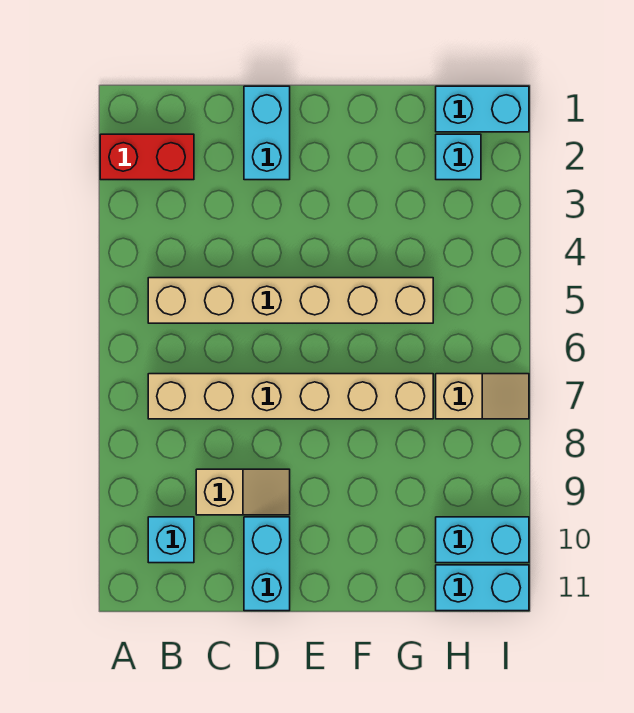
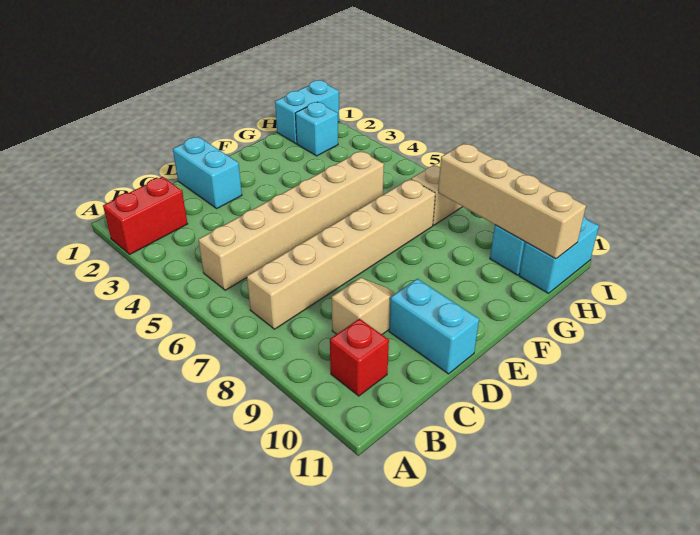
cyan brick B10 level 1 -> red brick B10 level 1
none -> tan brick H8:H11 level 2

